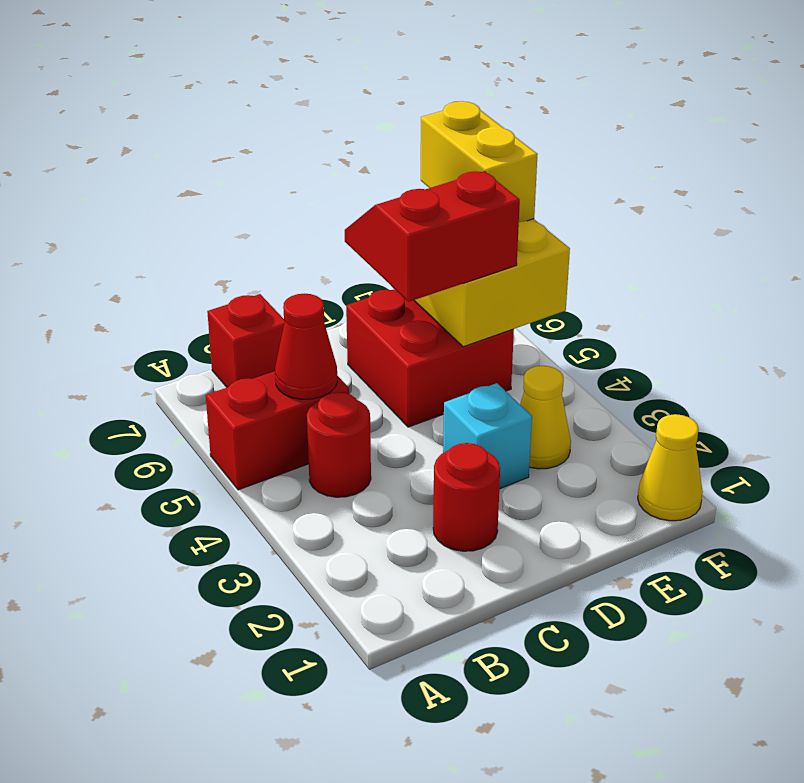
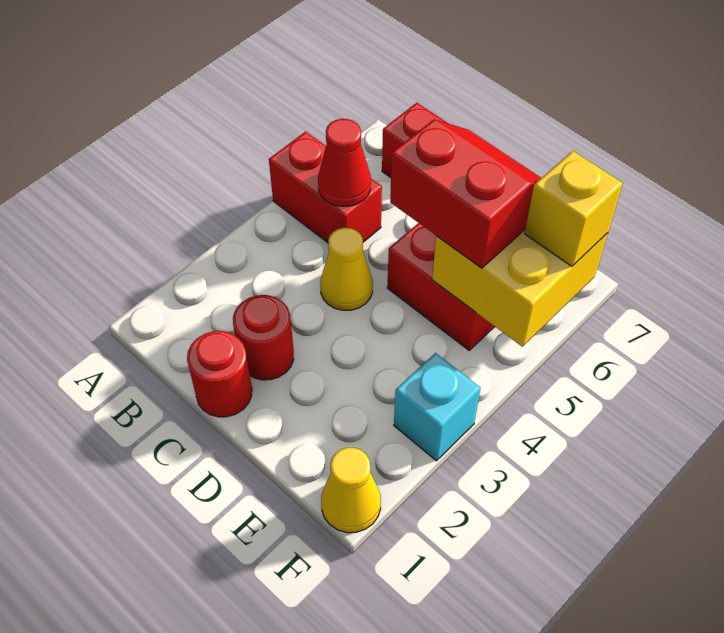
red round brick B4 level 1 -> red round brick C1 level 1
cyan brick D3 level 1 -> cyan brick F3 level 1
yellow cone E3 level 1 -> yellow cone C4 level 1
yellow brick F6:F7 level 3 -> yellow brick F6 level 3

